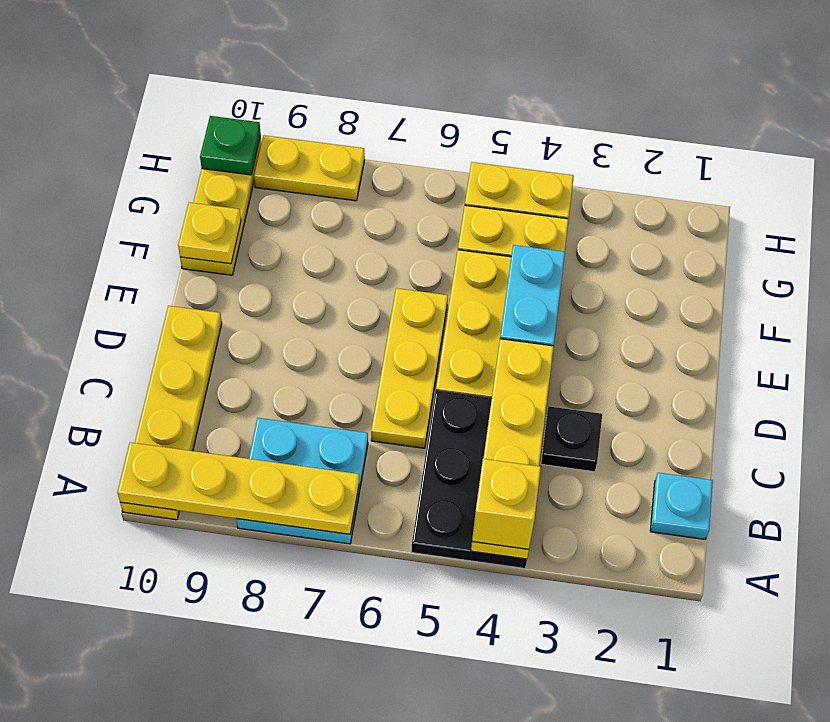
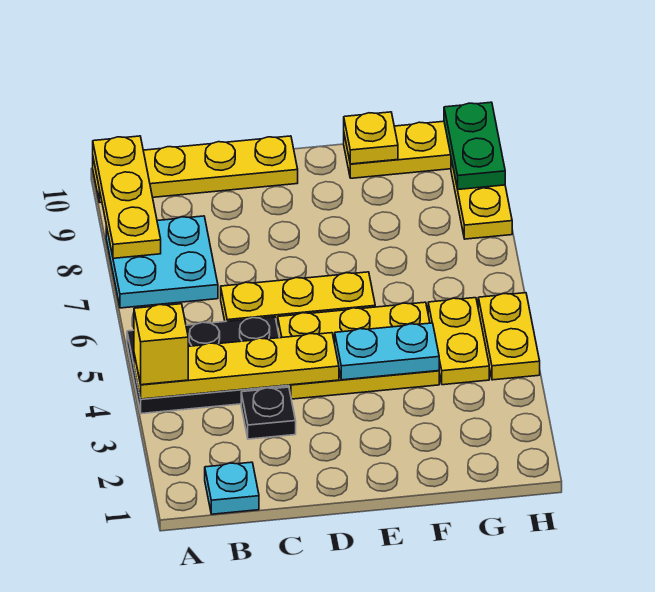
yellow plate A7:A10 level 2 -> yellow plate A8:A10 level 2
green plate H10 level 2 -> green plate H9:H10 level 2

